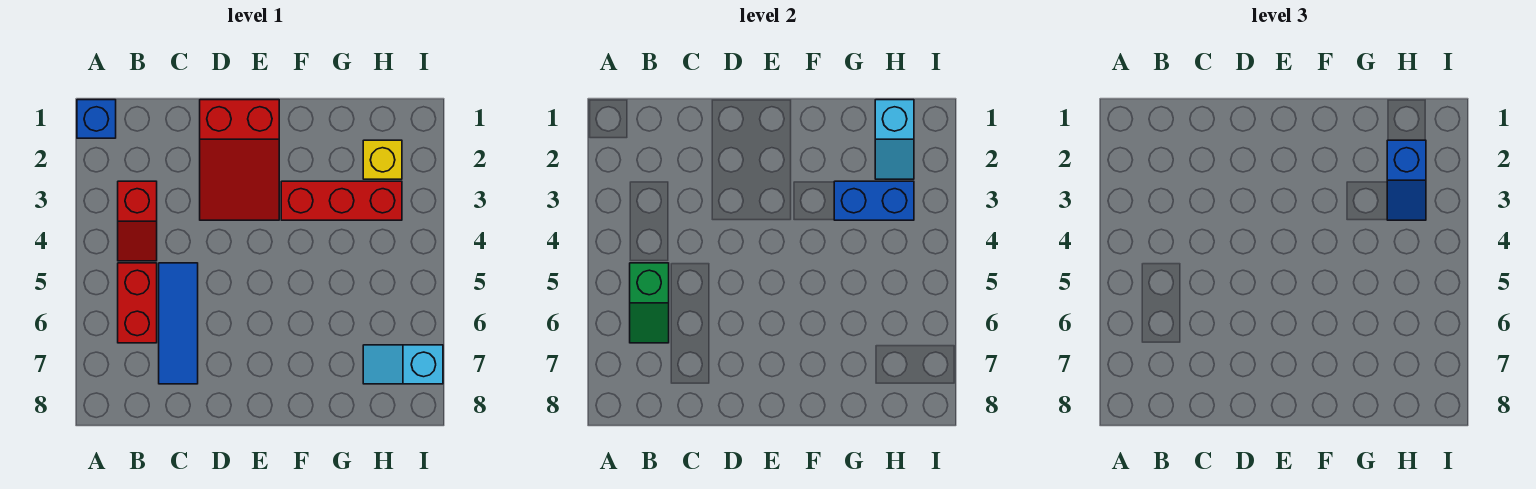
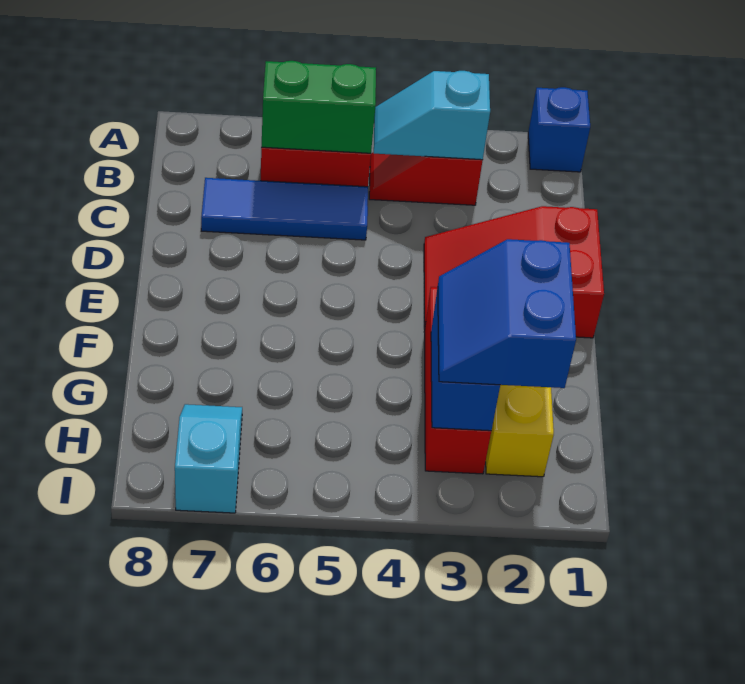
green slope B5:B6 level 2 top 5 -> green brick B5:B6 level 2
cyan slope H1:H2 level 2 top 1 -> cyan slope B3:B4 level 2 top 3
blue slope H2:H3 level 3 top 2 -> blue slope G2:H3 level 3 top 2

